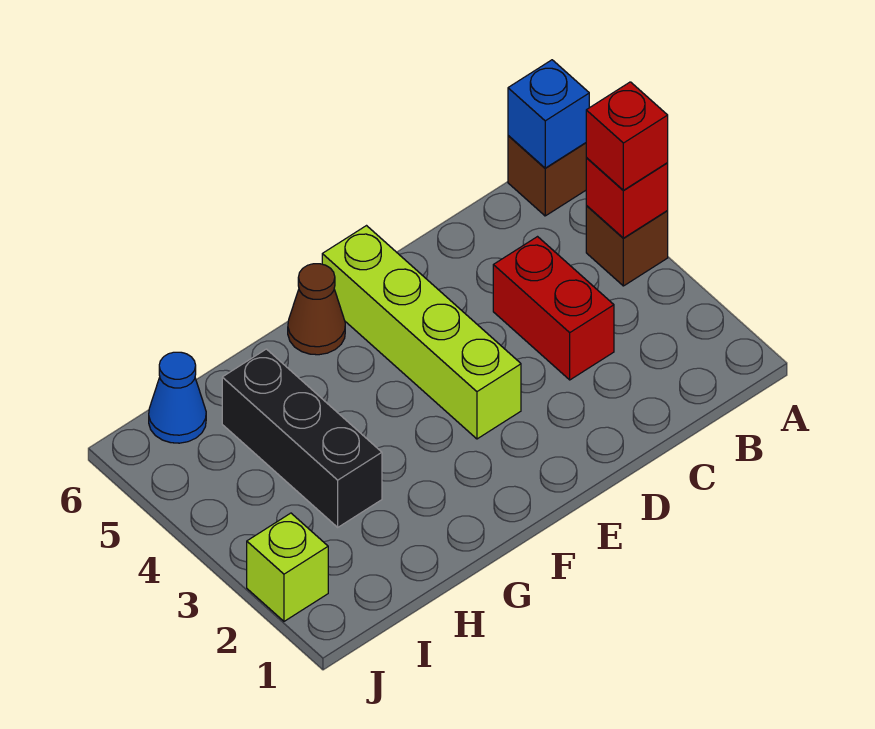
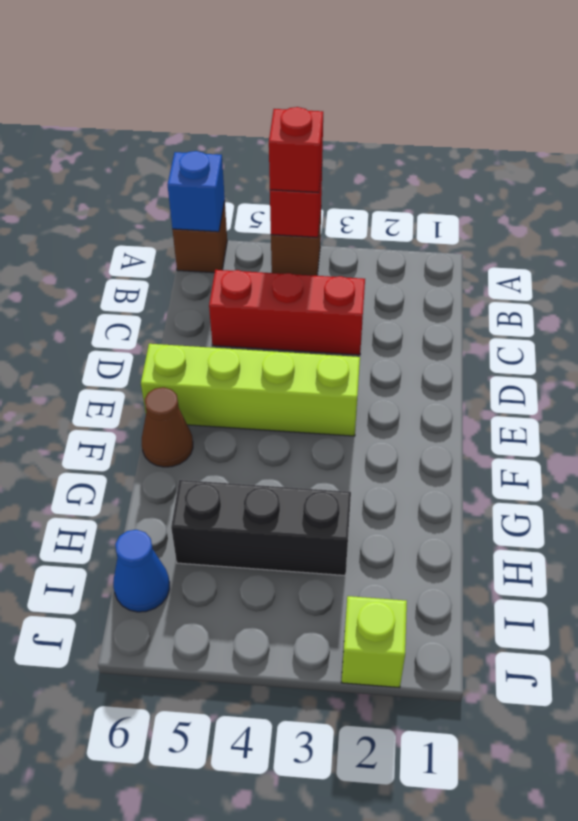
red brick C3:C4 level 1 -> red brick C3:C5 level 1

